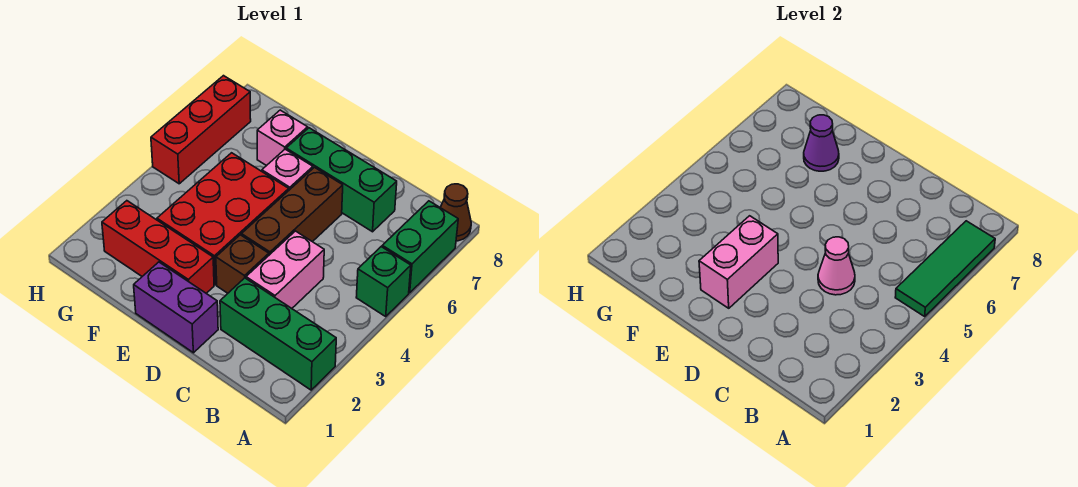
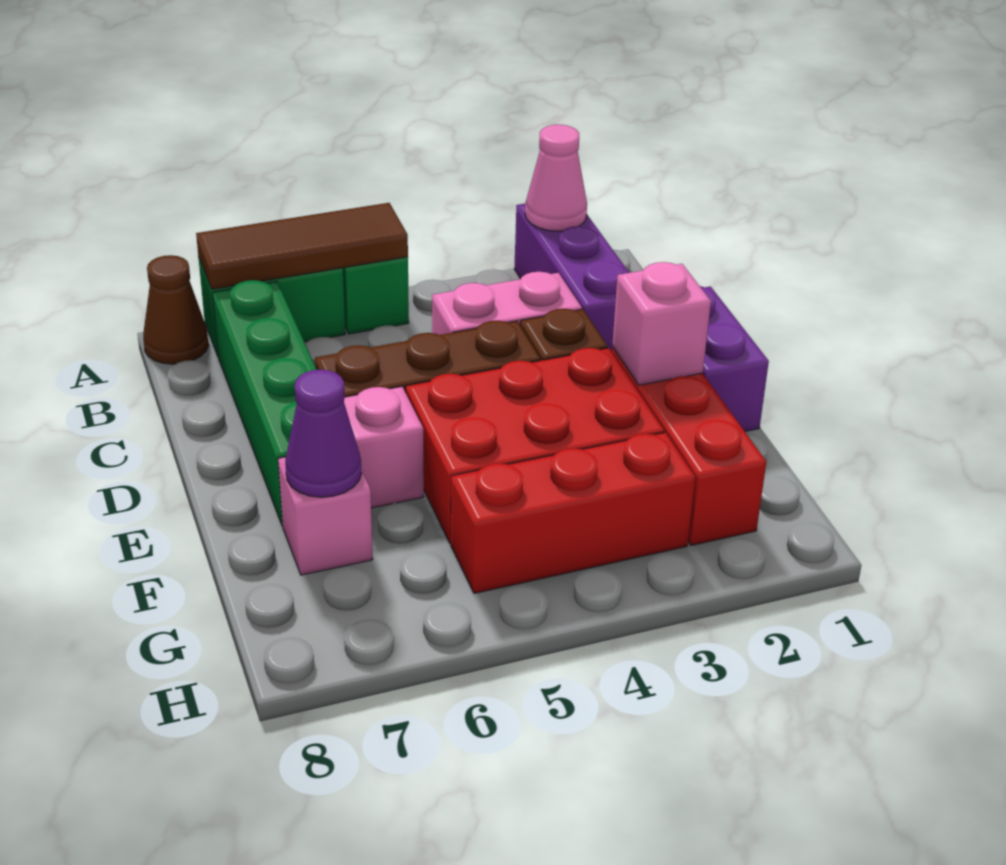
green brick A2:C2 level 1 -> purple brick A2:C2 level 1
green tile A5:A7 level 2 -> brown tile A5:A7 level 2
pink cone C4 level 2 -> pink cone A2 level 2
green brick C7:E7 level 1 -> green brick B7:E7 level 1
pink brick E2:E3 level 2 -> pink brick E2 level 2
red brick H5:H7 level 1 -> red brick G3:G5 level 1

